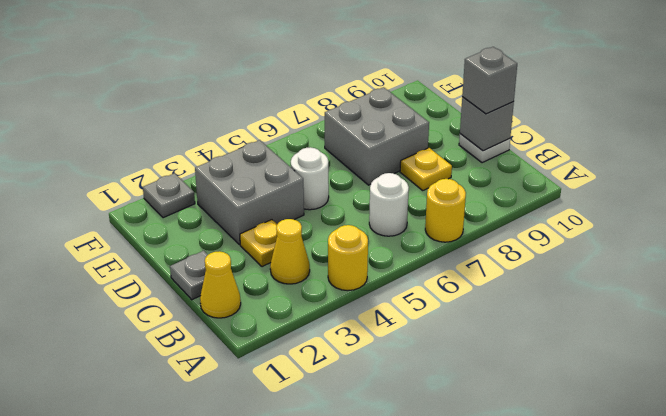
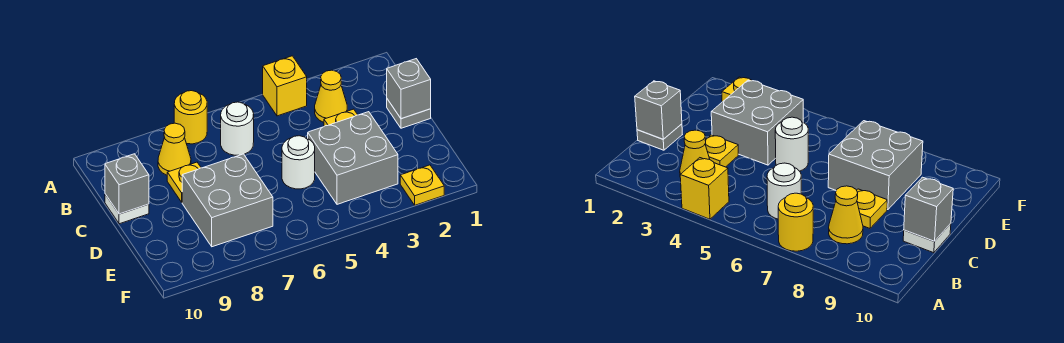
yellow round brick A4 level 1 -> yellow brick A4 level 1
yellow cone B1 level 1 -> yellow cone B8 level 1
grey brick C10 level 3 -> grey brick C1 level 2
grey plate F2 level 1 -> yellow plate F2 level 1

